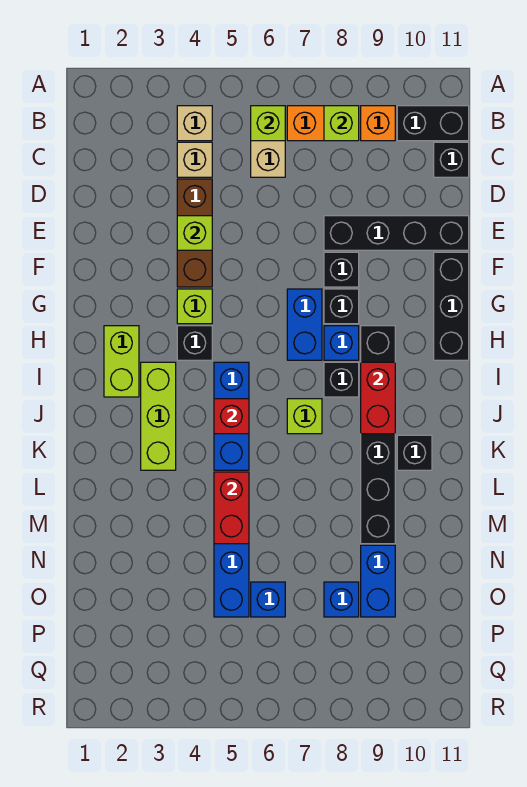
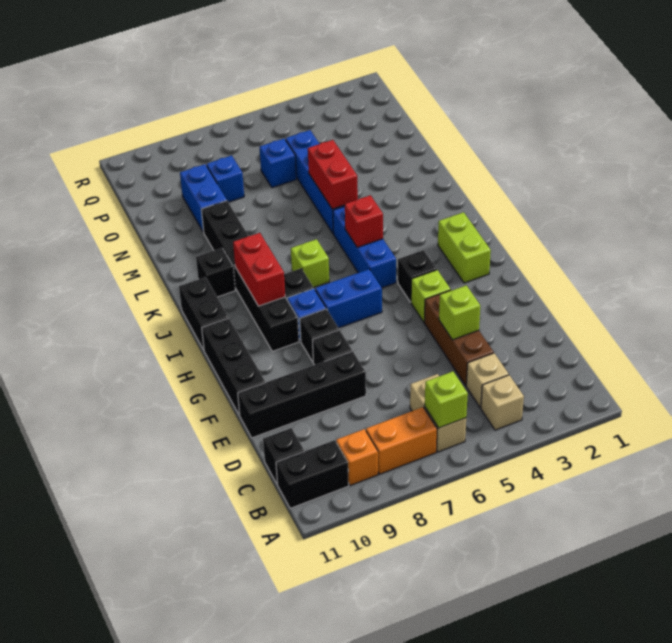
lime brick B8 level 2 -> none
blue brick G7:H7 level 1 -> blue brick H6:H7 level 1
lime brick I3:K3 level 1 -> none
none -> black brick I11:J11 level 1

